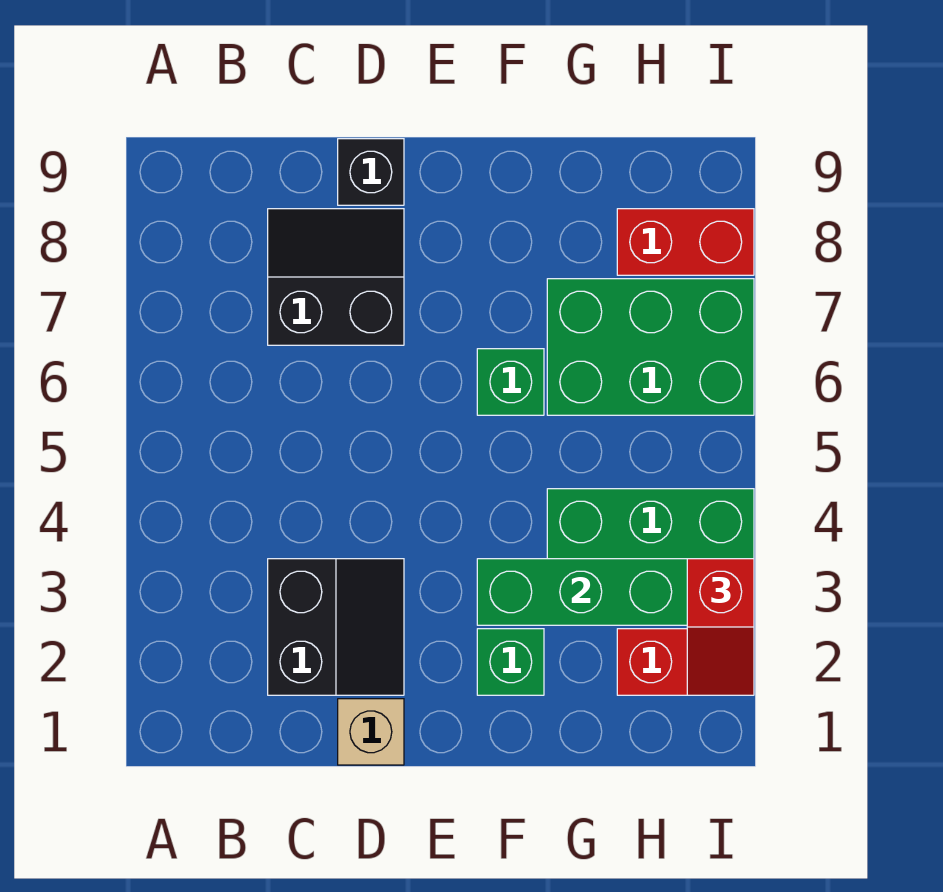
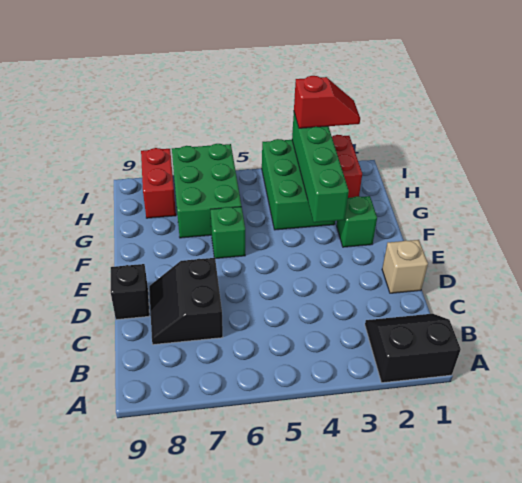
black slope C2:D3 level 1 top C -> black slope A1:B2 level 1 top A

